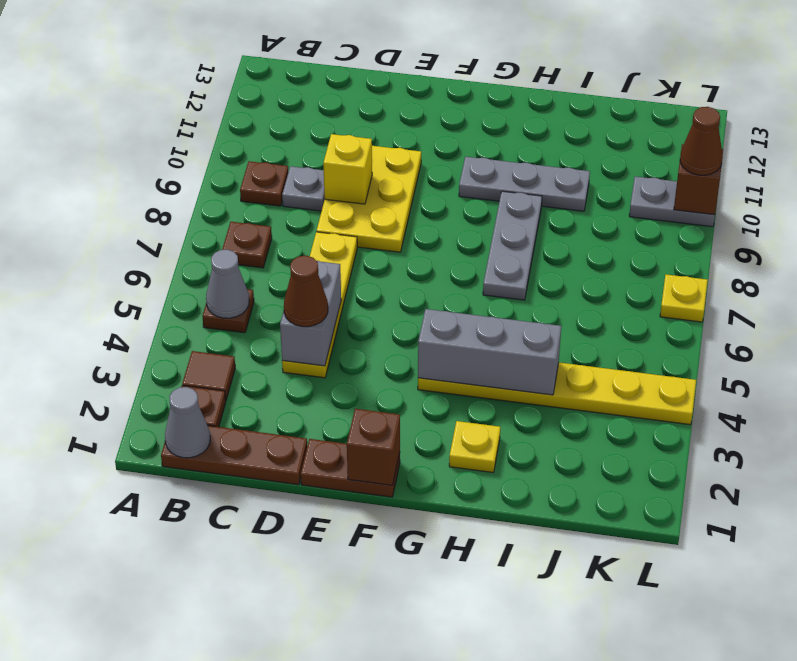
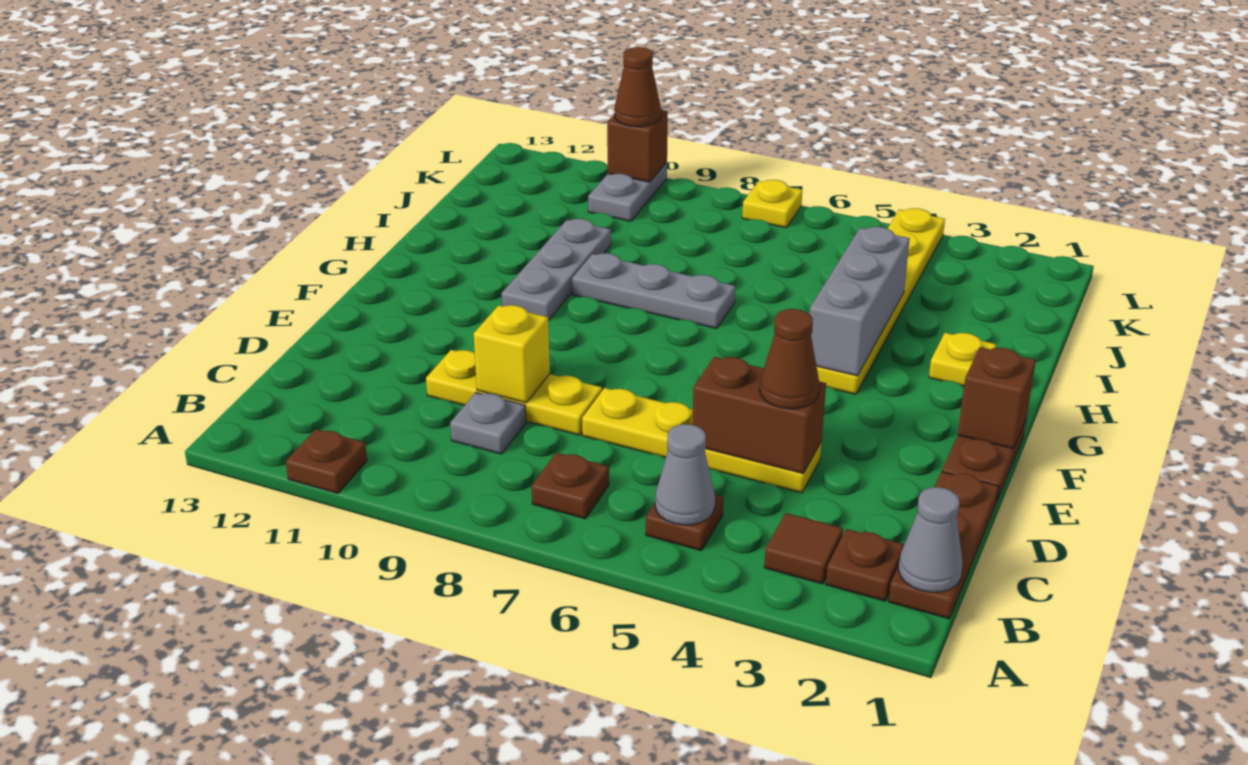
brown plate B9 level 1 -> brown plate A11 level 1
grey brick D4:D5 level 2 -> brown brick D4:D5 level 2
yellow plate D8:E10 level 1 -> yellow plate D8:D10 level 1

